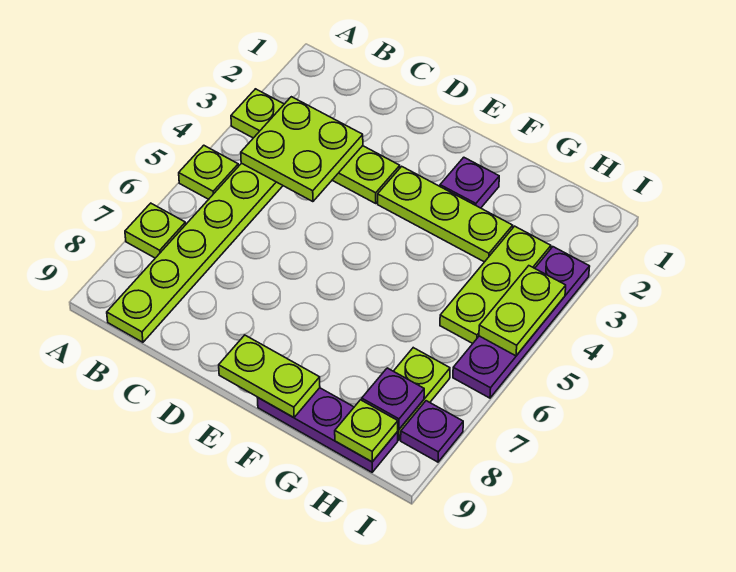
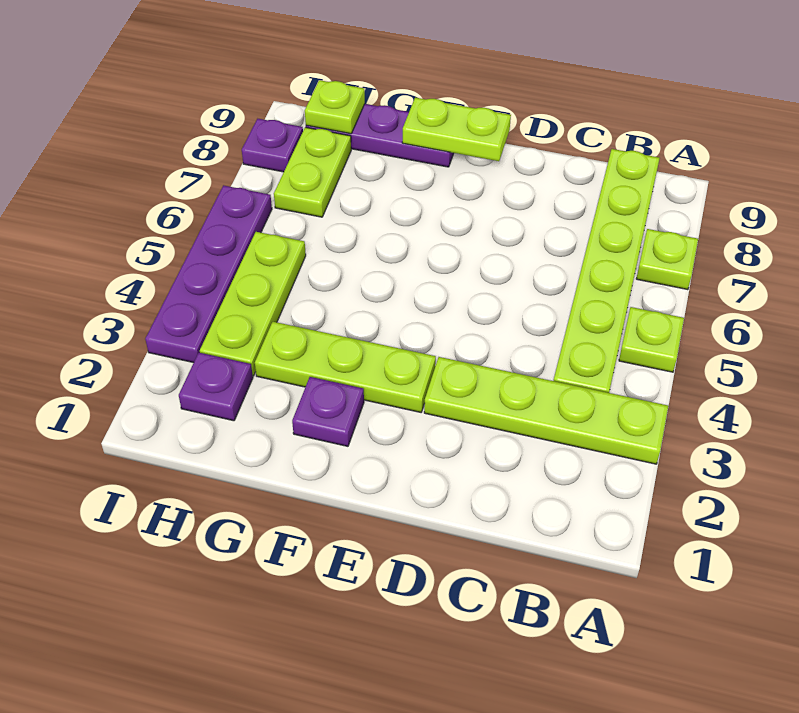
lime plate B3:C4 level 2 -> none
purple plate H8 level 2 -> purple plate H2 level 1
lime plate I4:I5 level 2 -> none

